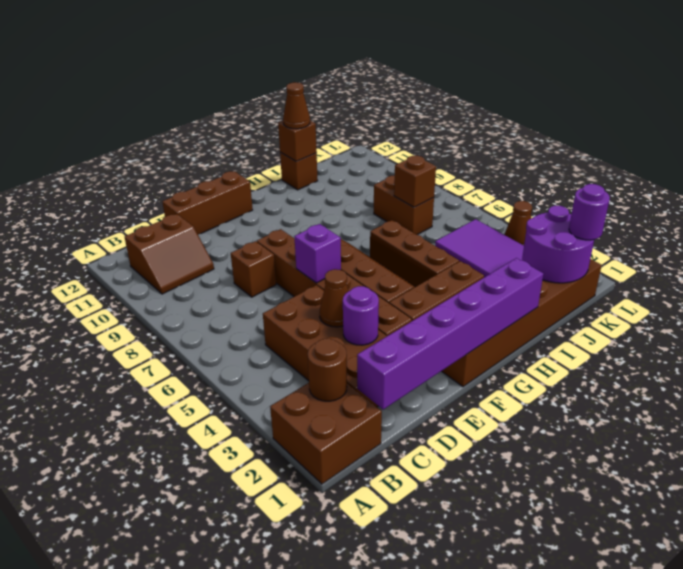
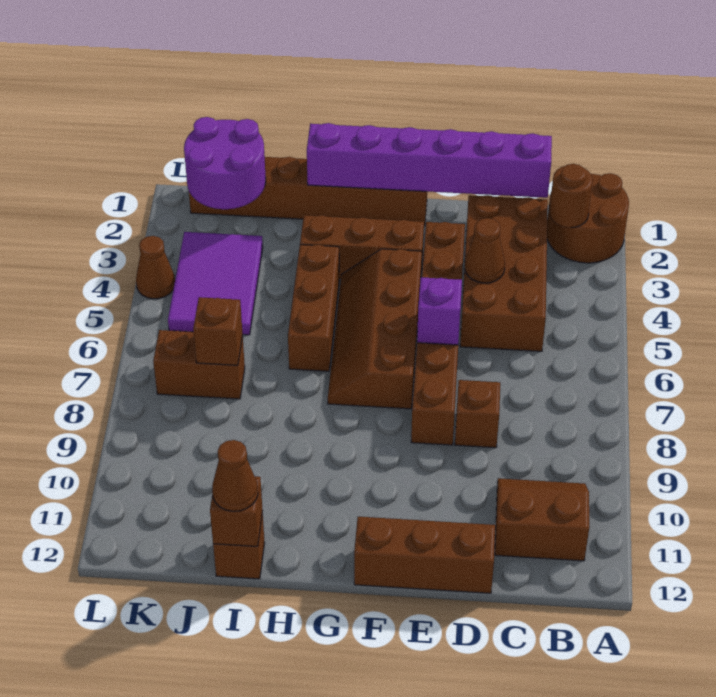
brown brick A1:B2 level 1 -> brown round brick A1:B2 level 1
purple round brick D3 level 2 -> none
brown brick J7:J8 level 1 -> brown brick J7:K7 level 1
purple round brick K1 level 3 -> none

